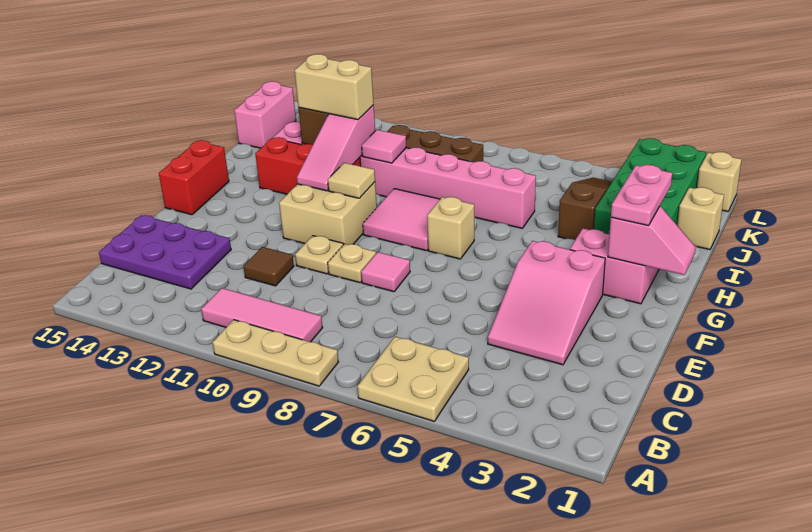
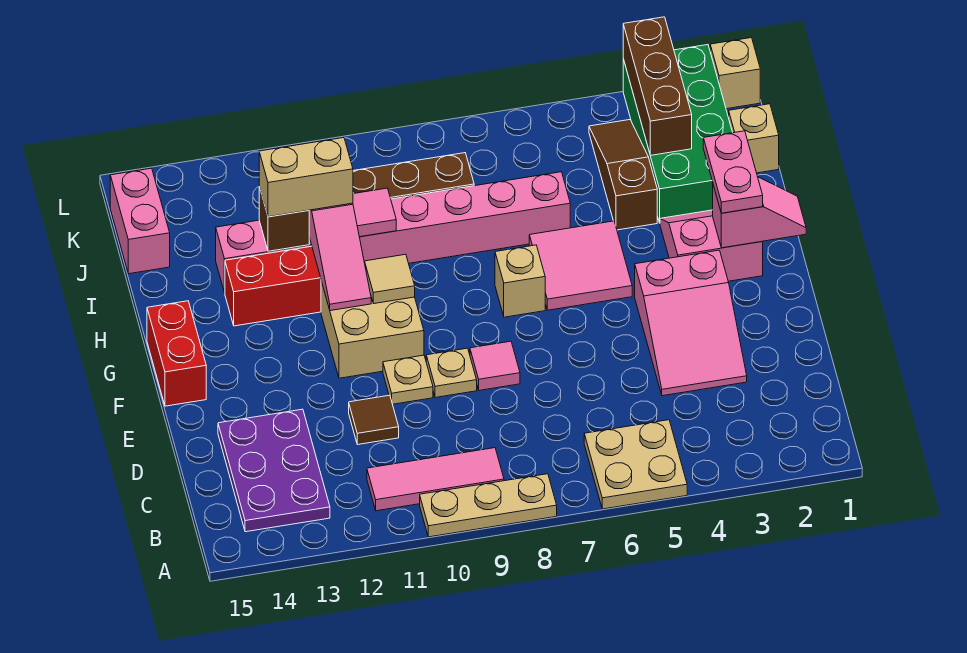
purple plate C13:D15 level 1 -> purple plate B13:D14 level 1
pink tile G8:H9 level 1 -> pink tile G5:H6 level 1
none -> brown brick J3:L3 level 2

